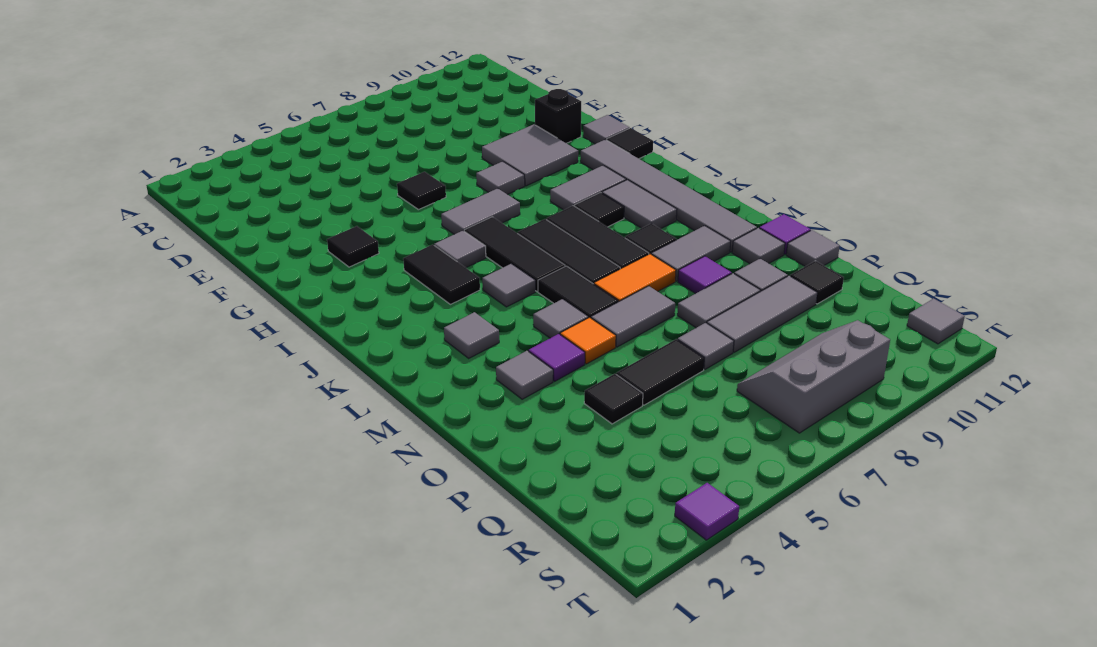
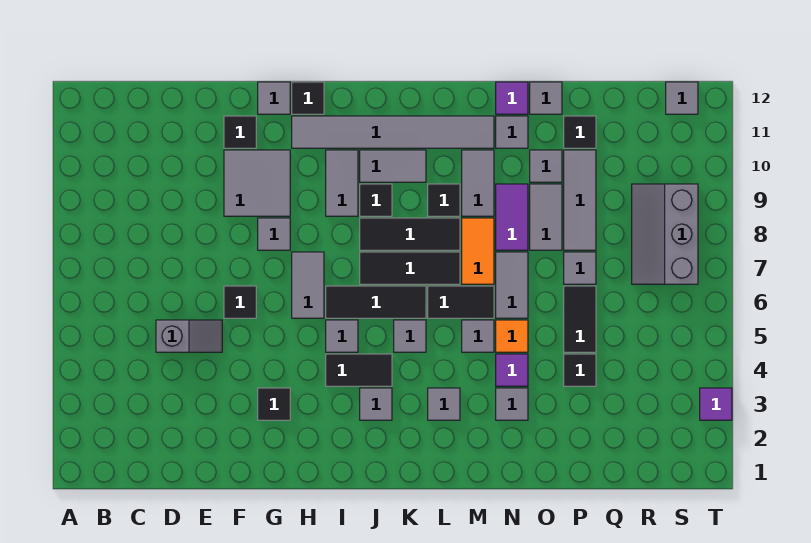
none -> grey slope D5:E5 level 1 top D
black brick F11 level 1 -> black tile F11 level 1
none -> grey tile J3 level 1
purple tile N9 level 1 -> purple tile N8:N9 level 1

